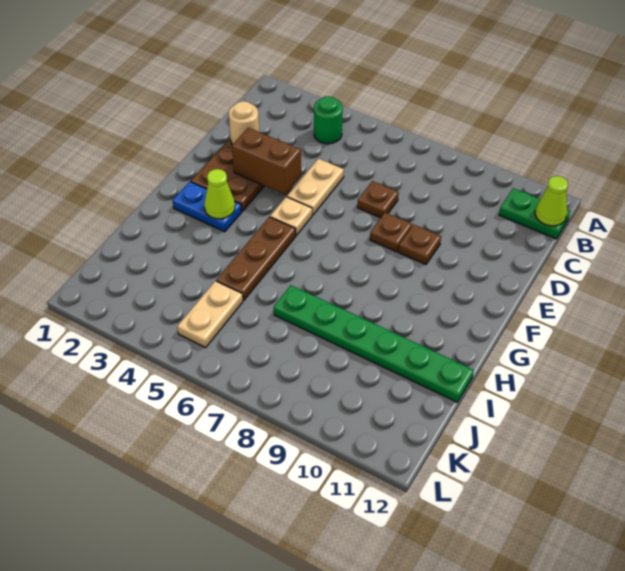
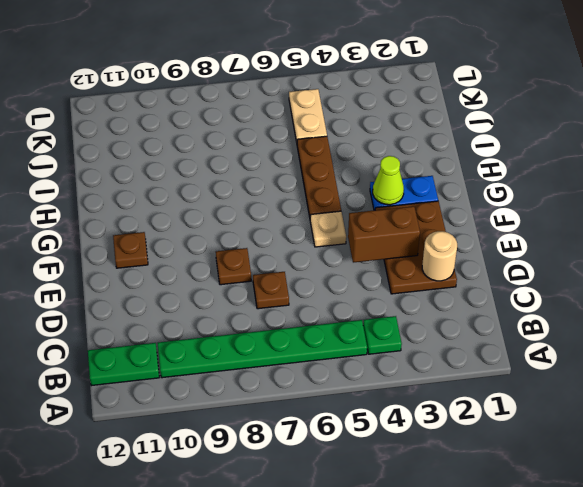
green round brick B4 level 1 -> green plate B4 level 1
lime cone B12 level 2 -> none
tan plate D5:E5 level 1 -> none
brown plate E9 level 1 -> brown plate F11 level 1
green plate I7:I12 level 1 -> green plate B5:B10 level 1

